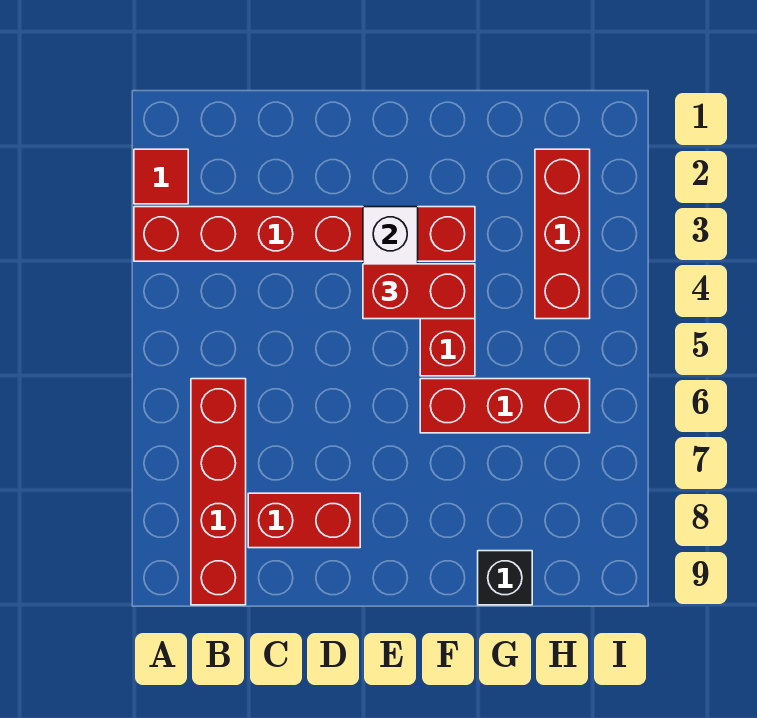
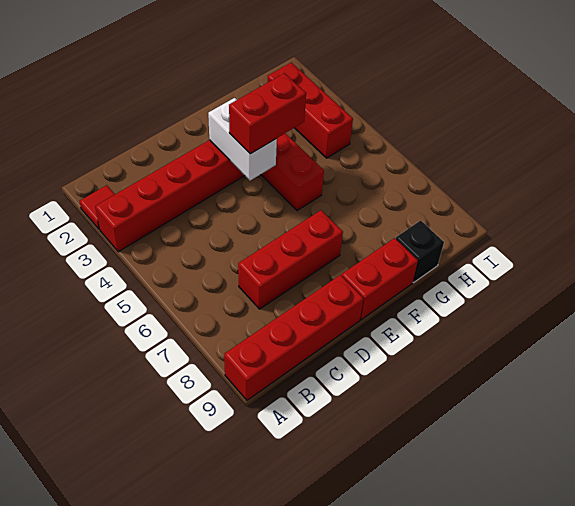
red brick B6:B9 level 1 -> red brick A9:D9 level 1
red brick C8:D8 level 1 -> red brick E9:F9 level 1
red brick F6:H6 level 1 -> red brick C7:E7 level 1

